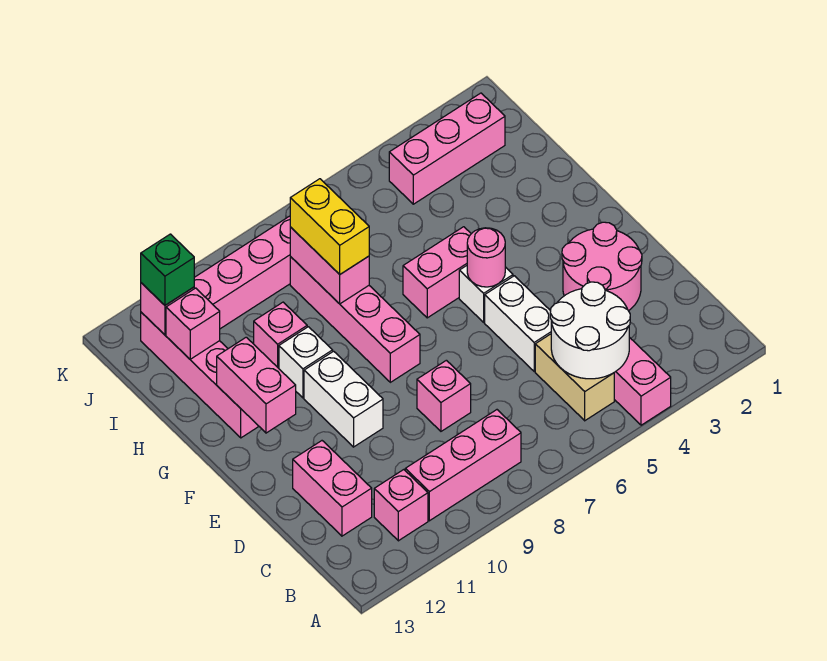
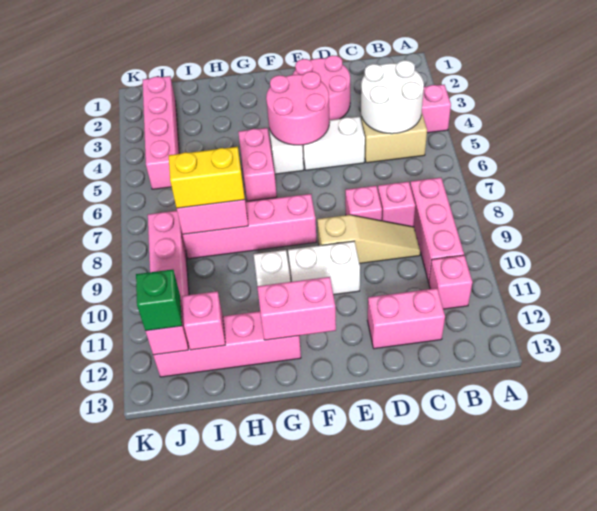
none -> tan slope C9:E9 level 1 top E
pink round brick F5 level 2 -> pink round brick E4:F5 level 2
pink brick H10 level 1 -> pink brick C8 level 1
pink brick J2:J4 level 1 -> pink brick J2:J5 level 1

